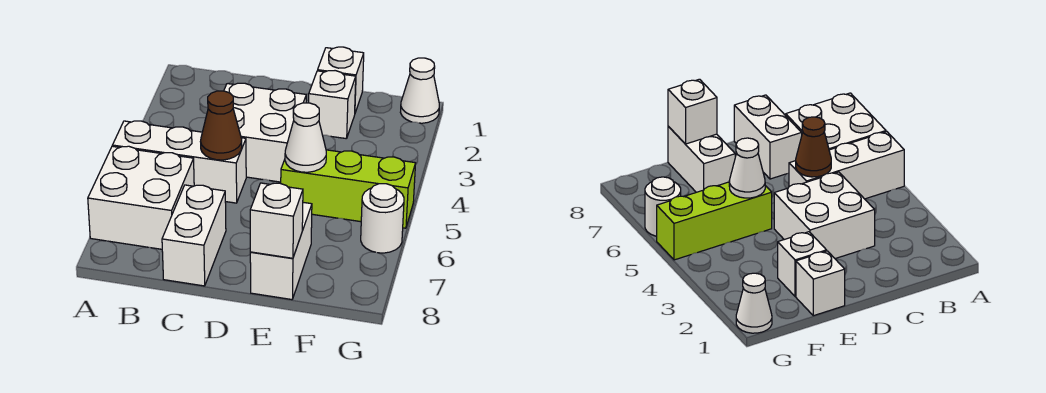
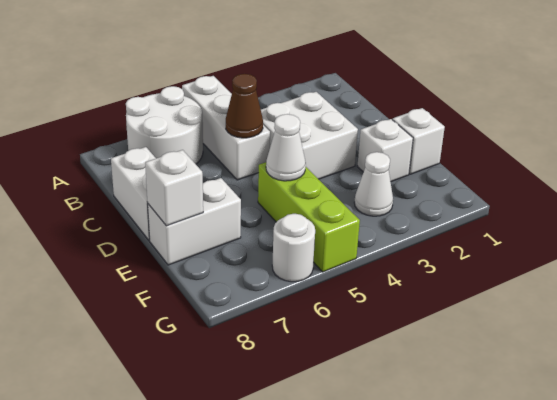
white brick A6:B7 level 1 -> white round brick A6:B7 level 1
white brick C7:C8 level 1 -> white brick C8:D8 level 1
white cone G1 level 1 -> white cone F3 level 1

